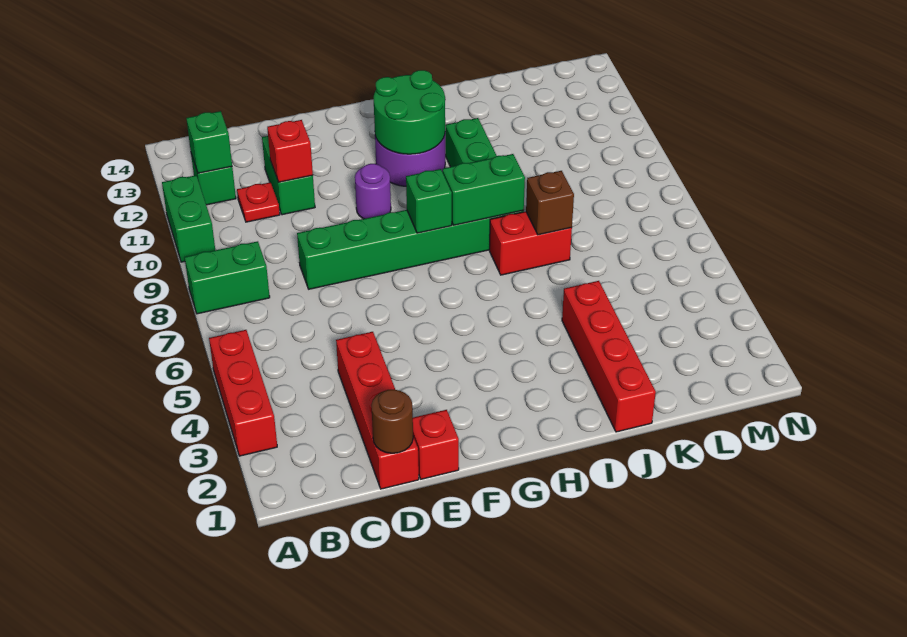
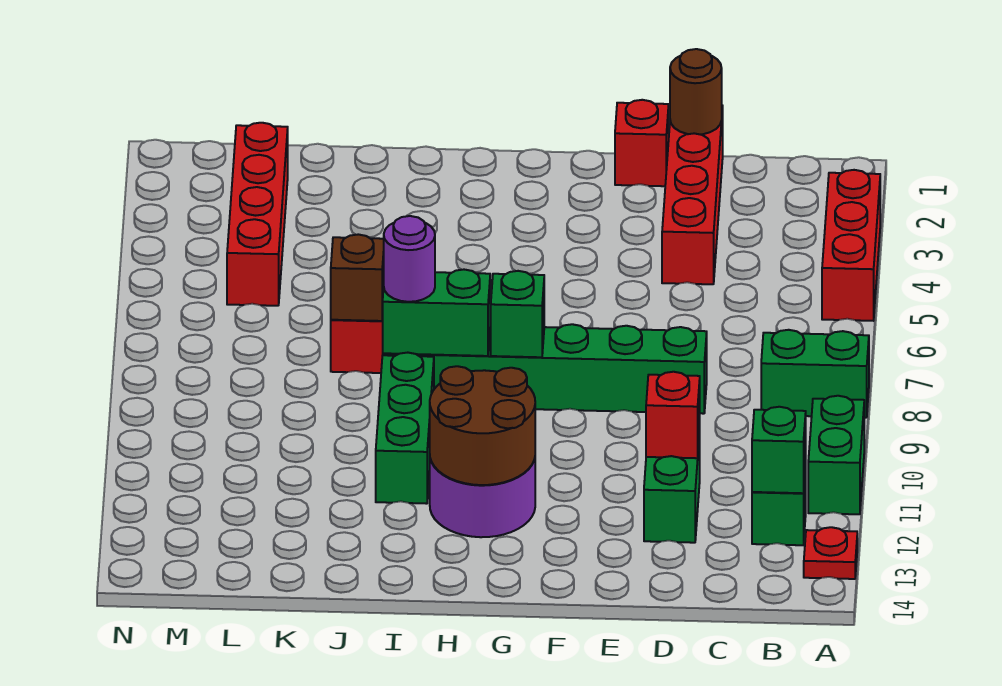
red plate C11 level 1 -> red plate A13 level 1
purple round brick F10 level 1 -> purple round brick I8 level 3
green round brick G11:H12 level 2 -> brown round brick G11:H12 level 2
red brick J1:J4 level 1 -> red brick L2:L5 level 1

